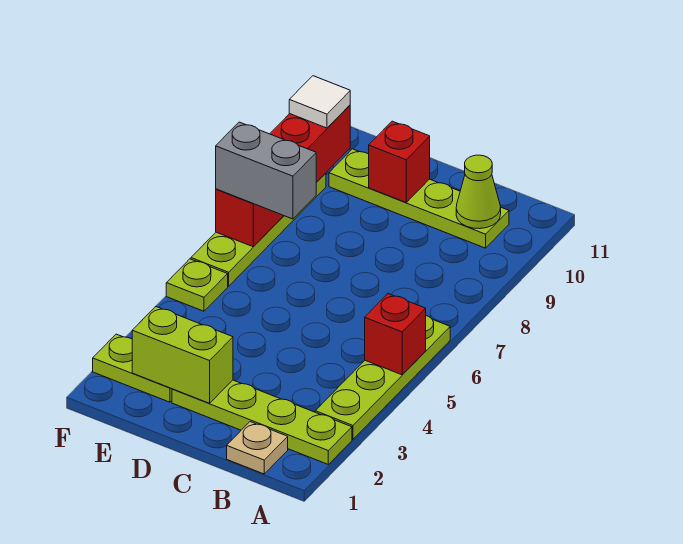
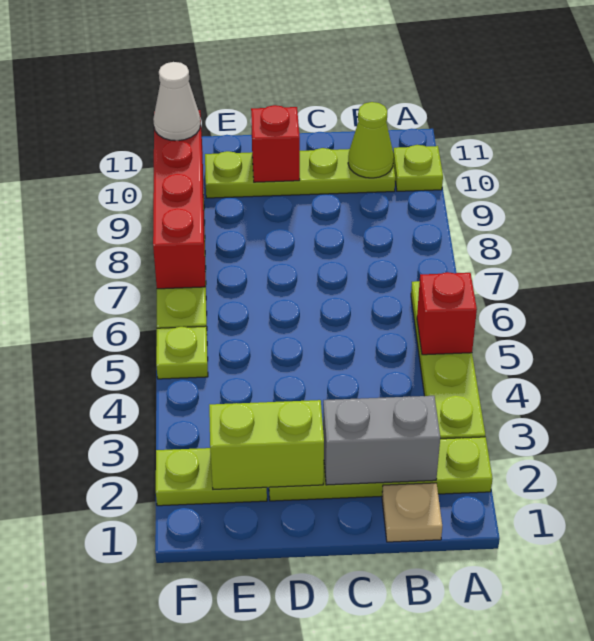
none -> lime plate A10 level 1
grey brick E7:F7 level 3 -> grey brick B2:C2 level 2
white tile F10 level 3 -> white cone F10 level 3

